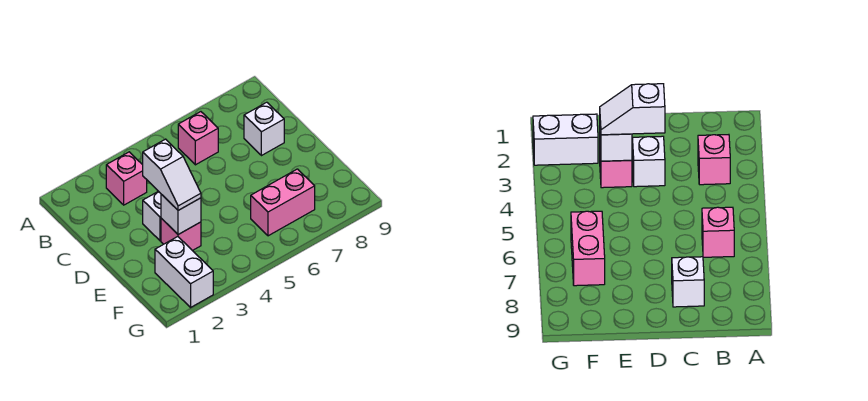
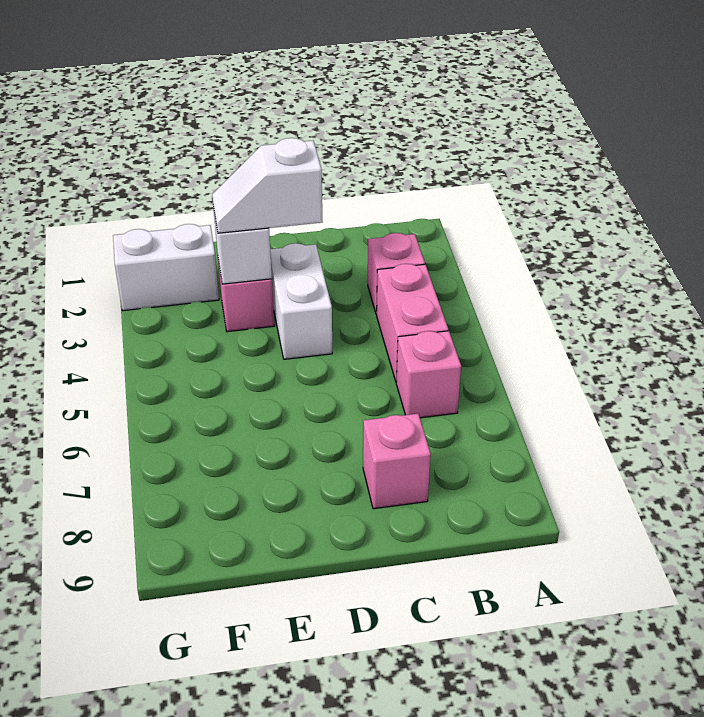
white brick C8 level 1 -> pink brick C8 level 1
white brick D3 level 1 -> white brick D3:D4 level 1
pink brick F6:F7 level 1 -> pink brick B4:B5 level 1

